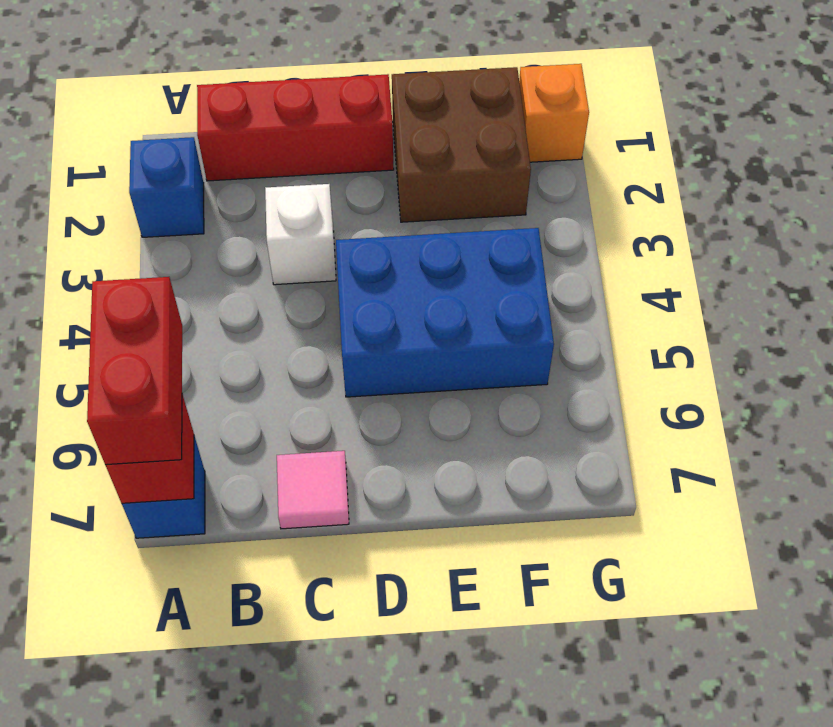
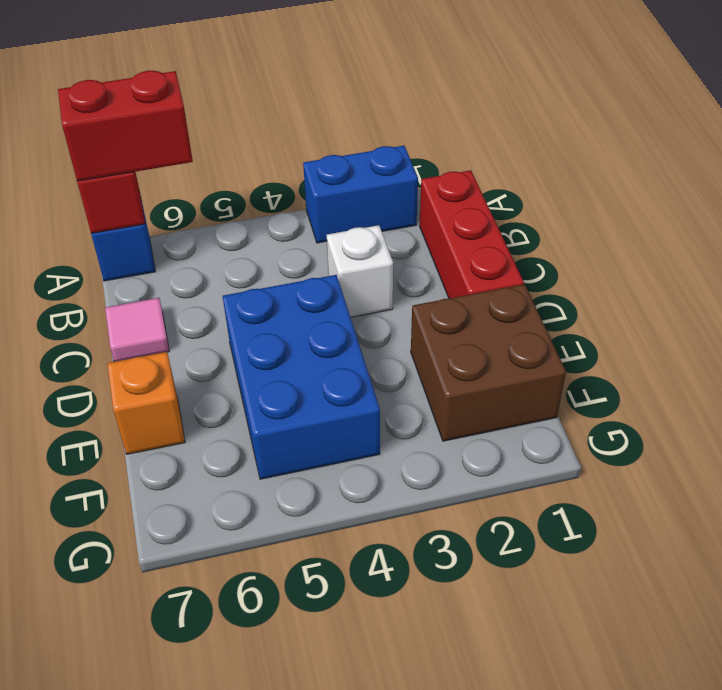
blue brick A2 level 1 -> blue brick A2:A3 level 1
orange brick G1 level 1 -> orange brick E7 level 1

